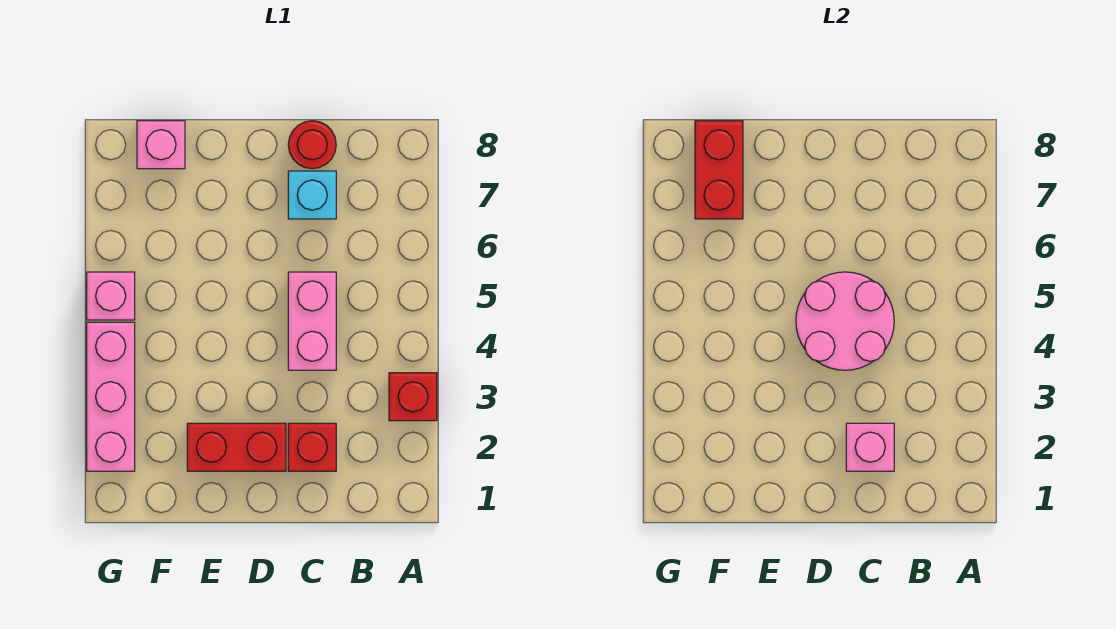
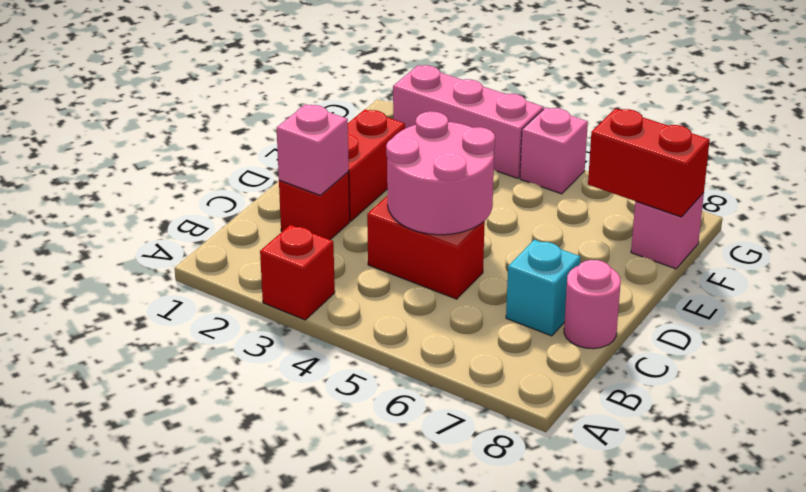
pink brick C4:C5 level 1 -> red brick C4:C5 level 1
red round brick C8 level 1 -> pink round brick C8 level 1

